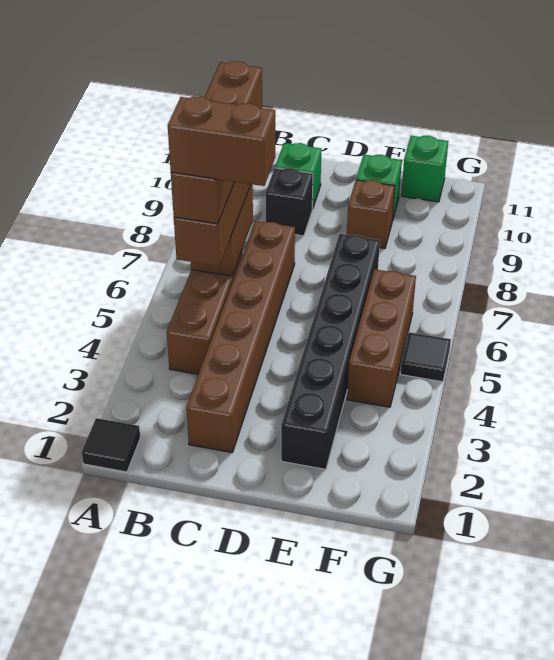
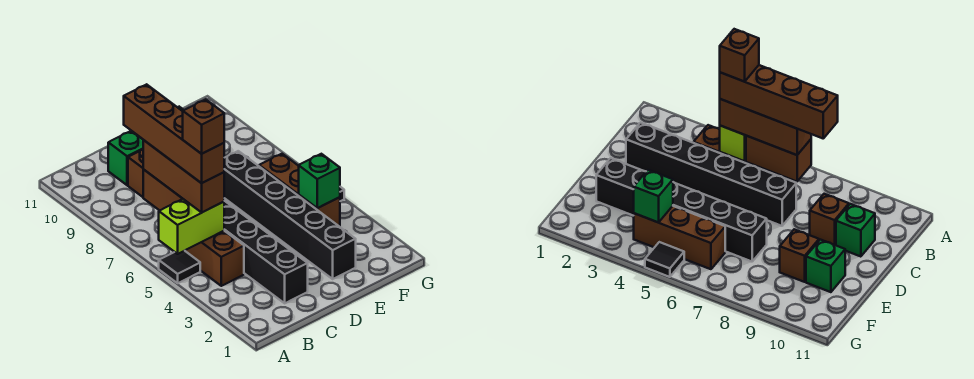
black tile A1 level 1 -> black tile A5 level 1
none -> lime brick A5:B5 level 2
brown brick B5:C5 level 5 -> brown brick B5 level 5
brown brick C2:C7 level 1 -> black brick C2:C7 level 1
black brick C9 level 1 -> brown brick C9 level 1
green brick F11 level 1 -> green brick F4 level 2

